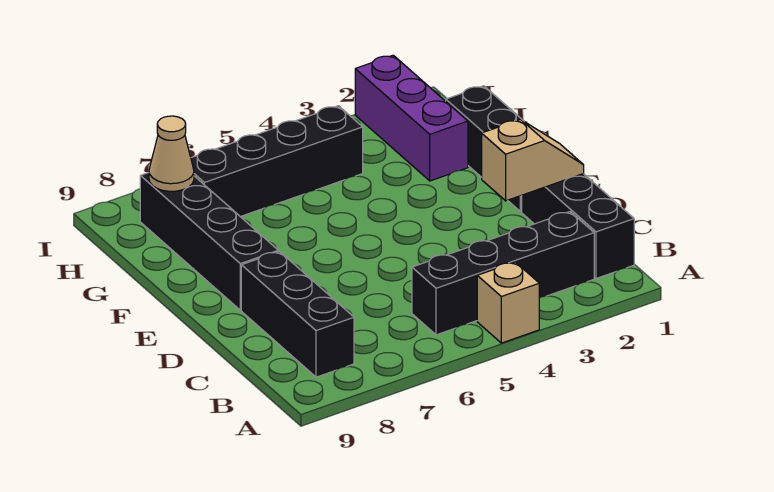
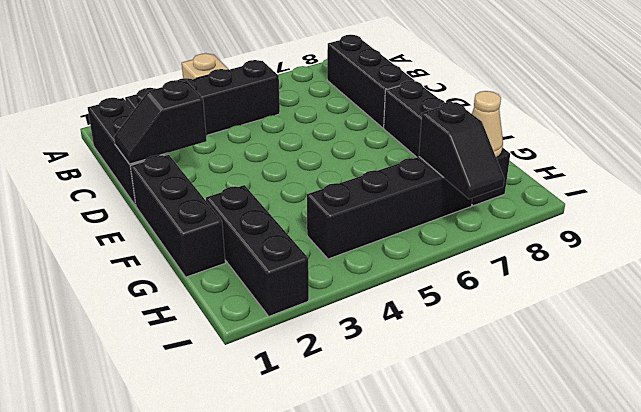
tan slope D1:D2 level 2 top 2 -> black slope D1:D2 level 2 top 2
purple brick G2:I2 level 1 -> black brick G2:I2 level 1
none -> black slope H7:I7 level 2 top H

